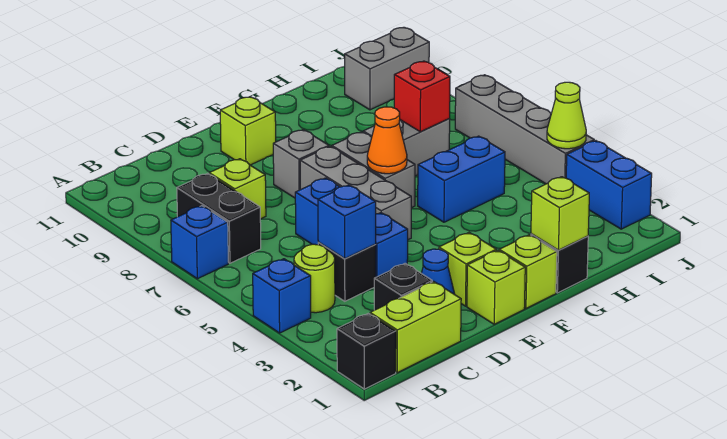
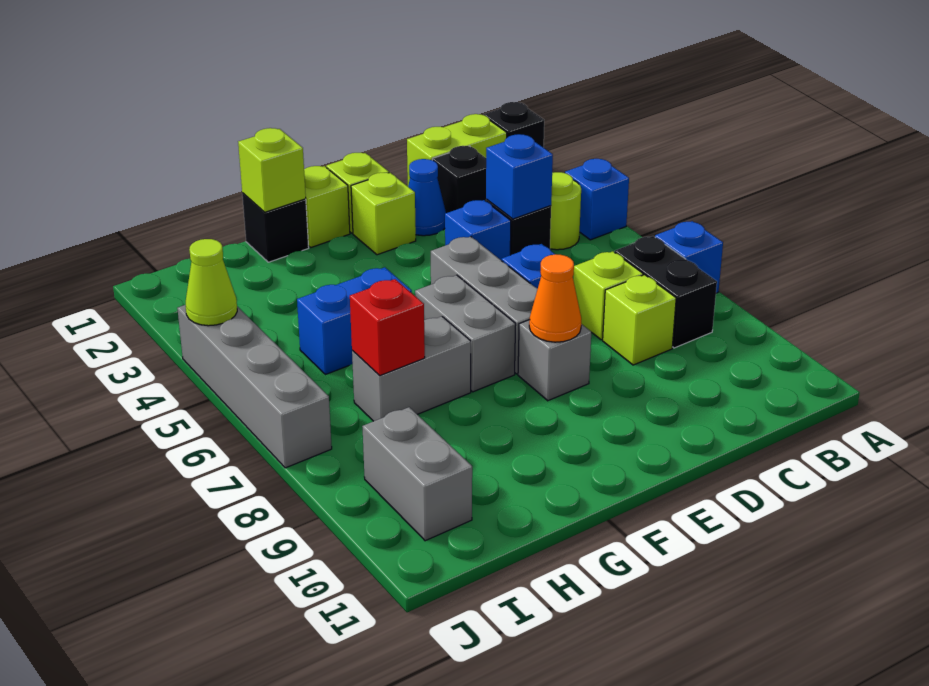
lime brick E10 level 1 -> lime brick C7 level 1
orange cone F6 level 2 -> orange cone E8 level 2
grey brick I10:J10 level 1 -> grey brick I9:I10 level 1
blue brick J2:J3 level 1 -> none

